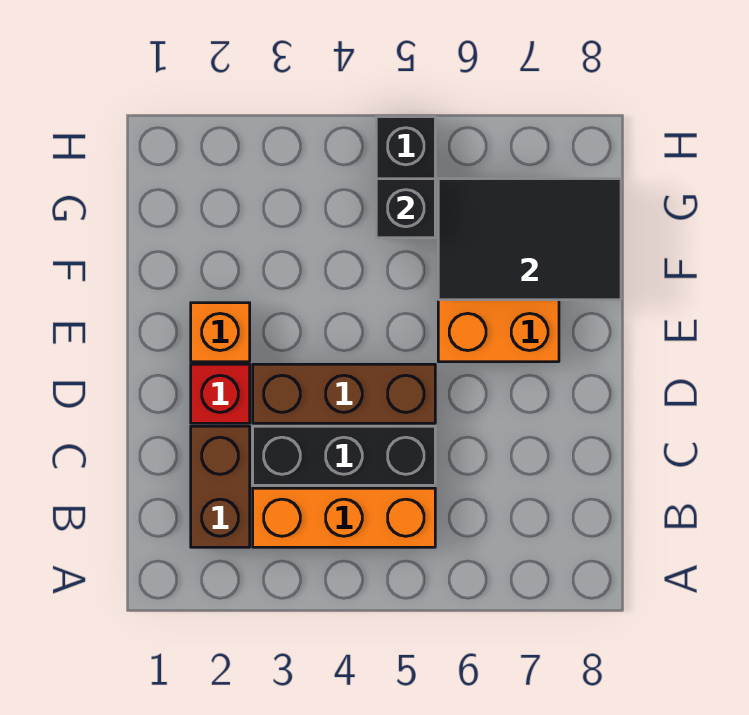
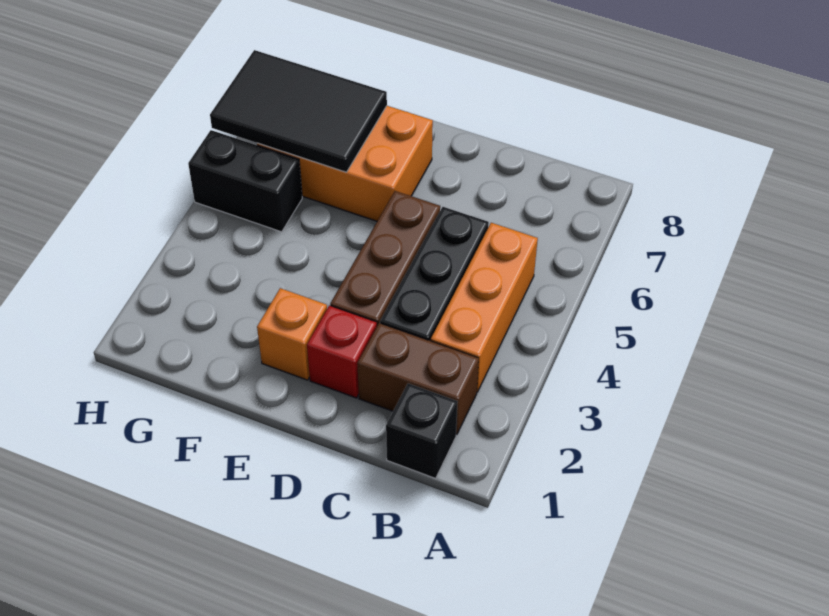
black tile F6:G8 level 2 -> black tile F6:H7 level 2
black brick G5 level 2 -> black brick B1 level 1

